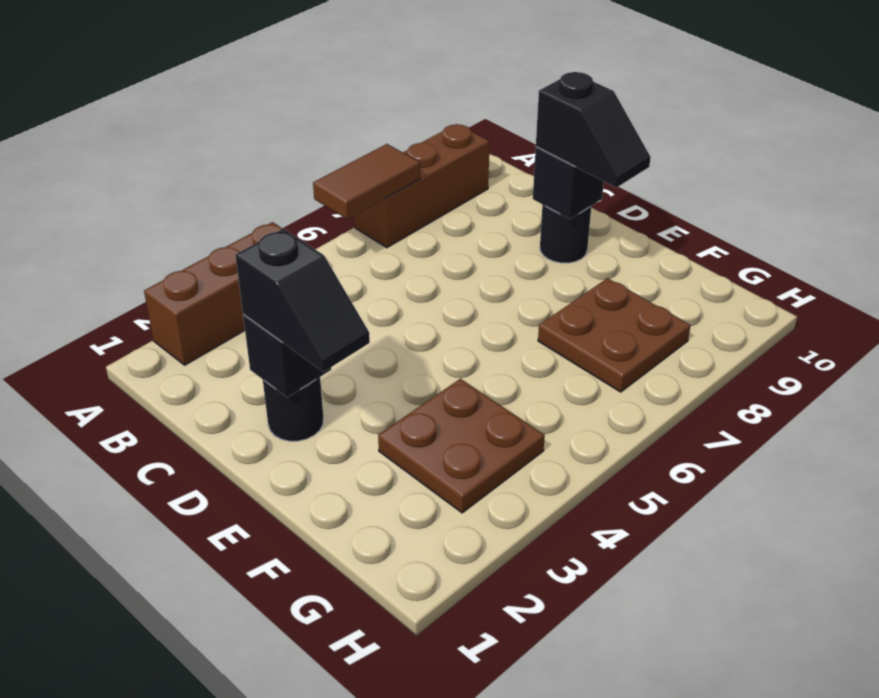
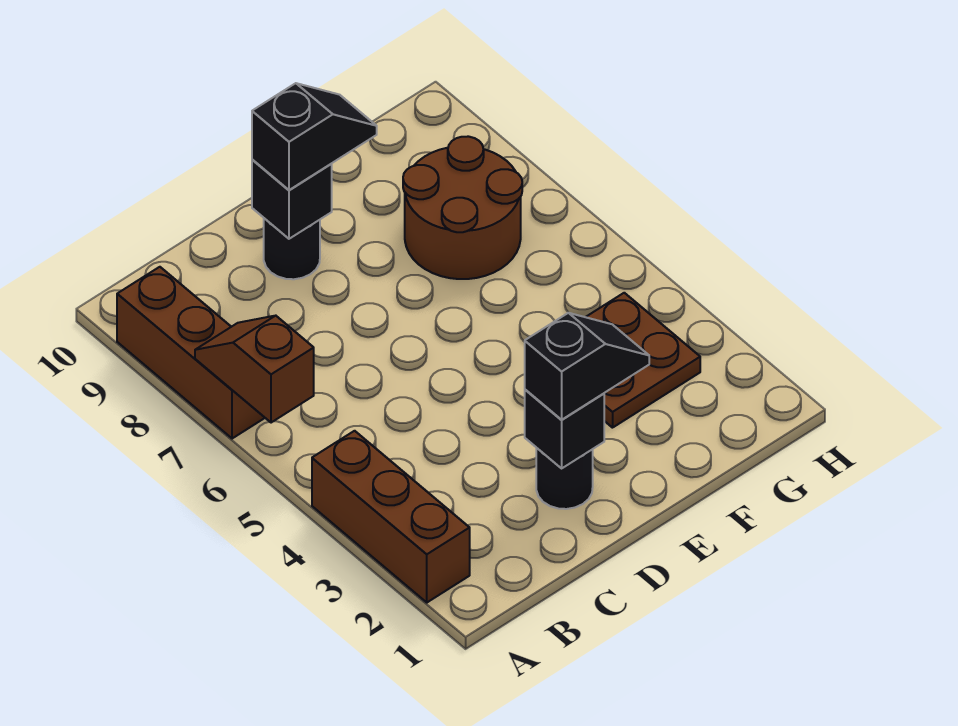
brown tile A6:A7 level 2 -> brown slope A6:A7 level 2 top 6
brown plate F7:G8 level 1 -> brown round brick F7:G8 level 1

